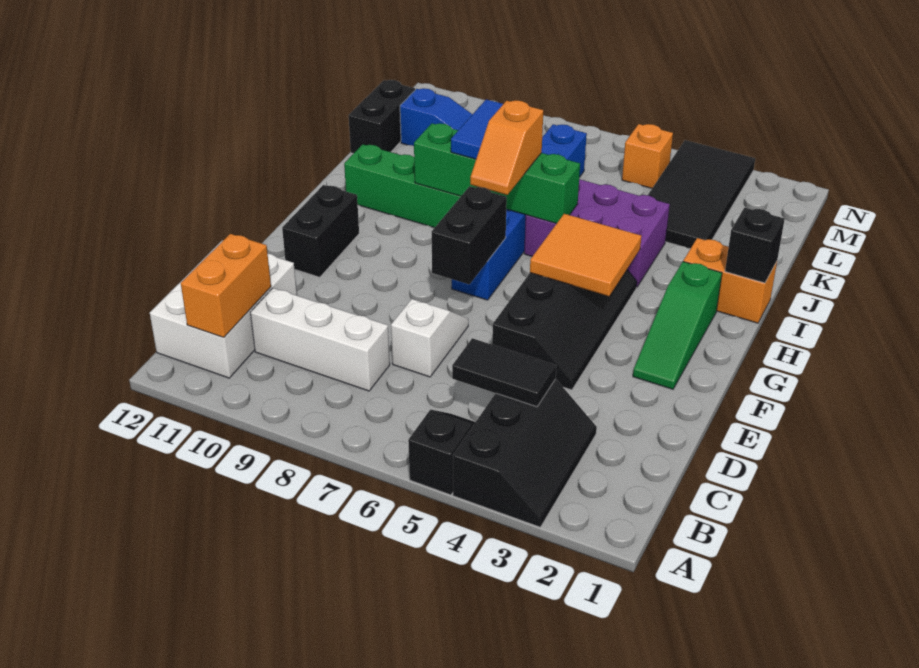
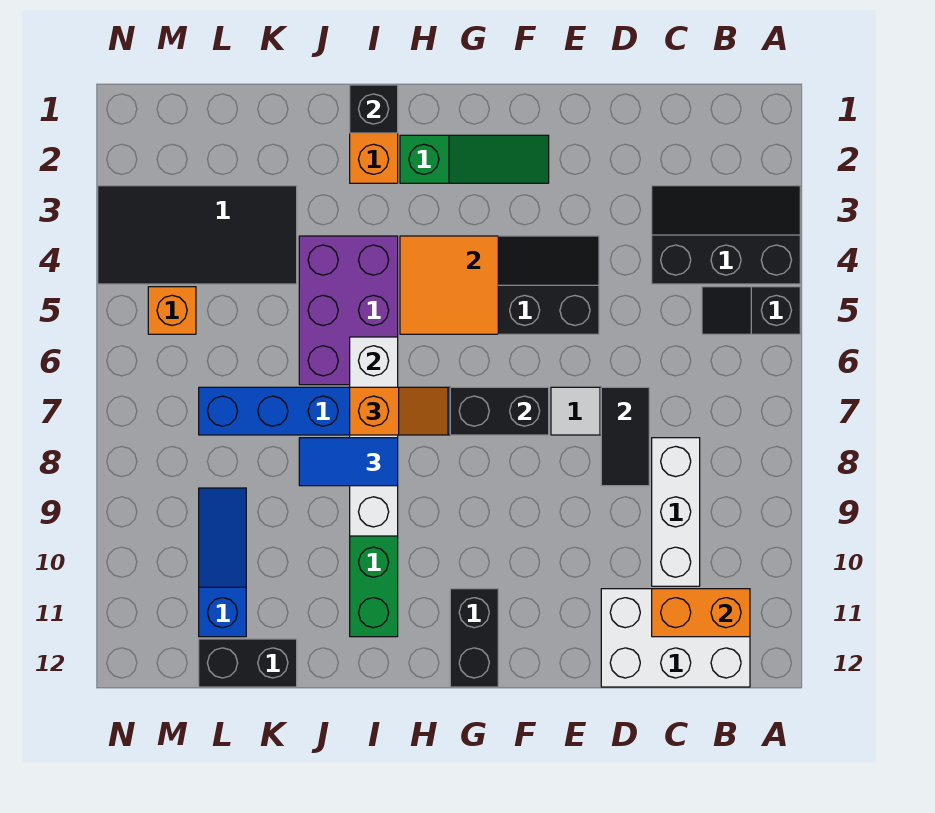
black tile C4:C5 level 2 -> black tile D7:D8 level 2
black brick F11:G11 level 1 -> black brick G11:G12 level 1
green brick I6:I9 level 2 -> white brick I6:I9 level 2

